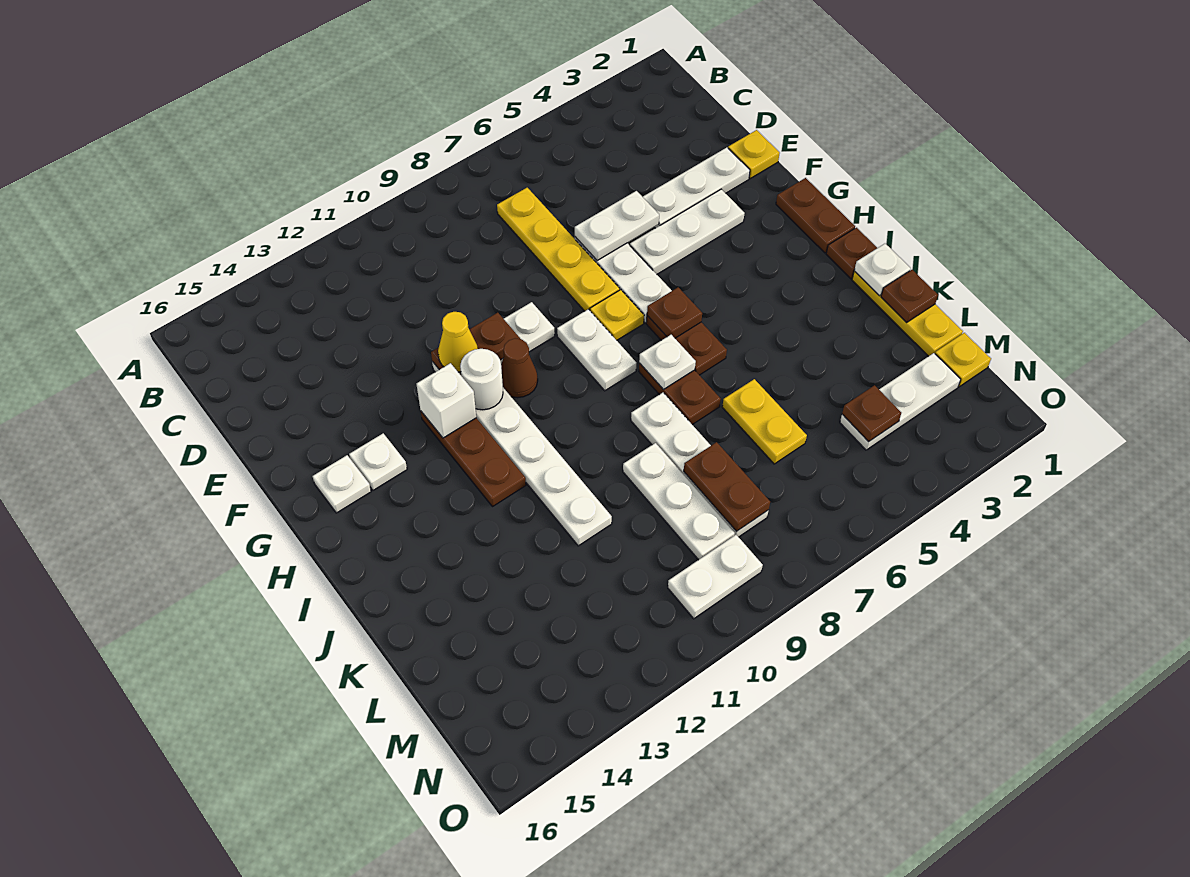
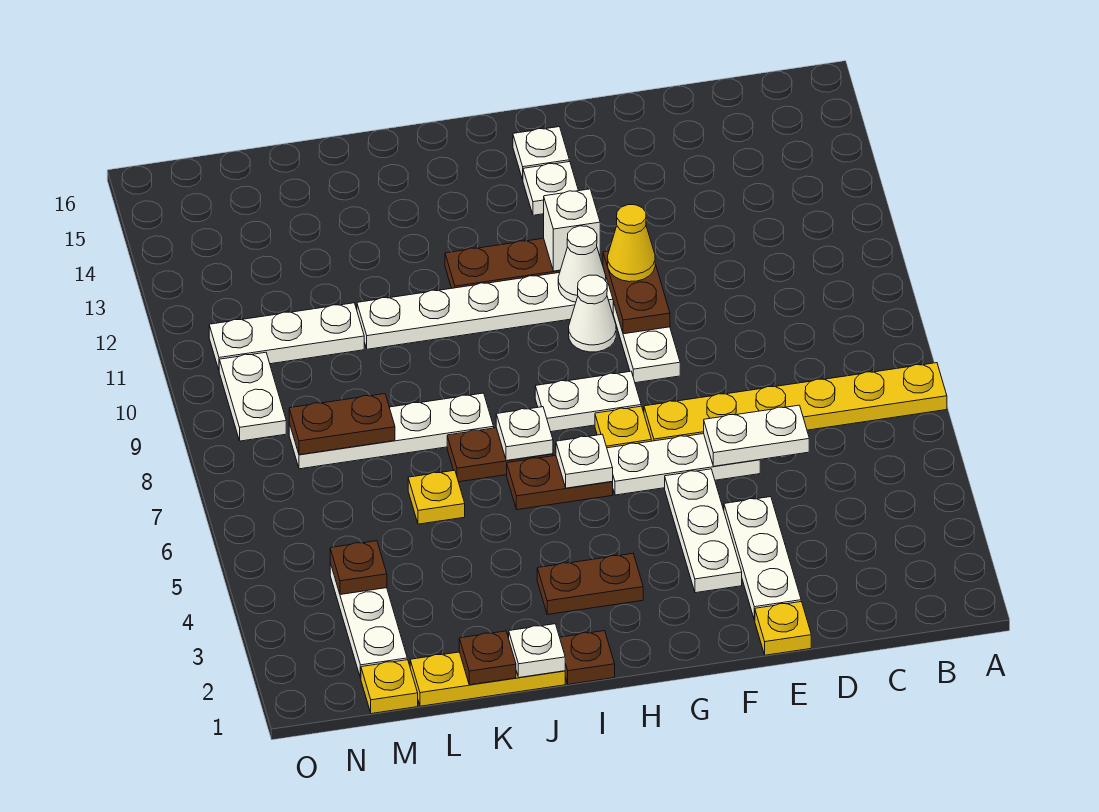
yellow plate C7:F7 level 1 -> yellow plate A7:F7 level 1
white plate E5:E6 level 2 -> white plate D6:E6 level 2
brown plate G1:H1 level 1 -> brown plate H3:I3 level 1
brown cone G10 level 1 -> white cone G10 level 1
white round brick G11 level 2 -> white cone G11 level 2
brown plate H6 level 2 -> white plate H6 level 2
yellow plate K6:L6 level 1 -> yellow plate K6 level 1
white plate K9:M9 level 1 -> white plate L11:N11 level 1

